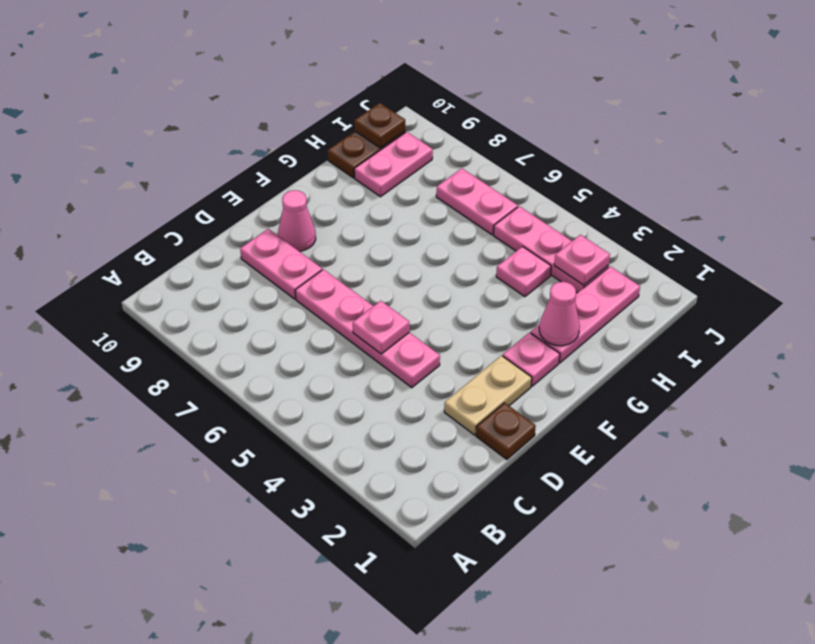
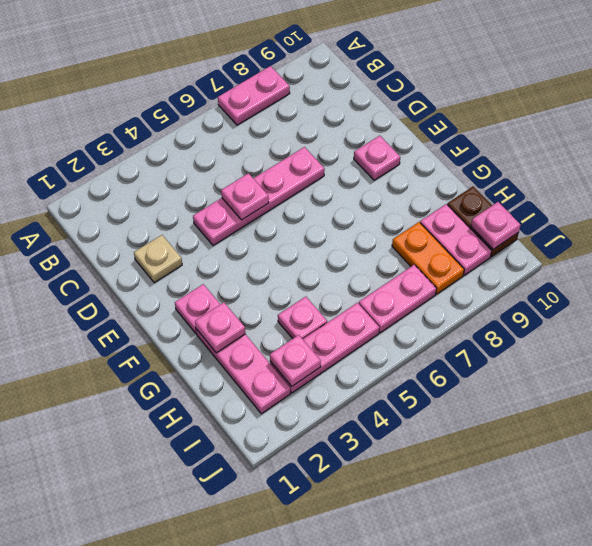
brown plate D1 level 1 -> none
tan plate D2:E2 level 1 -> tan plate D2 level 1
pink plate D8:D9 level 1 -> pink plate A7:A8 level 1
pink cone E9 level 1 -> pink plate E9 level 1
pink cone G2 level 2 -> pink plate G2 level 2
none -> orange plate H8:I8 level 1
brown plate I10 level 2 -> pink plate I10 level 2

